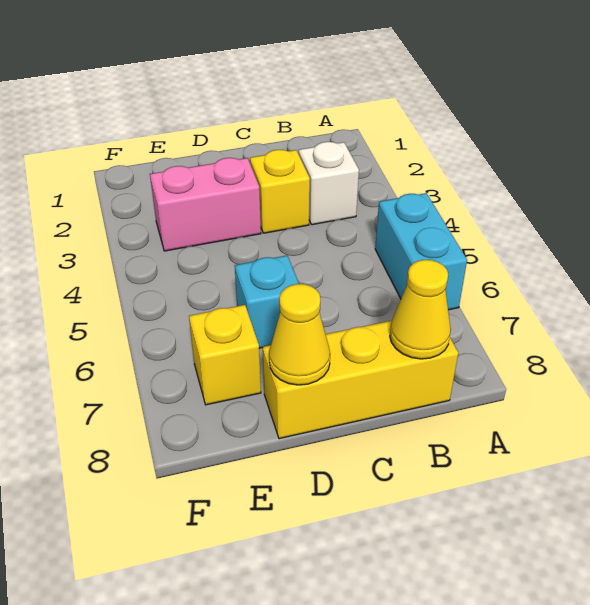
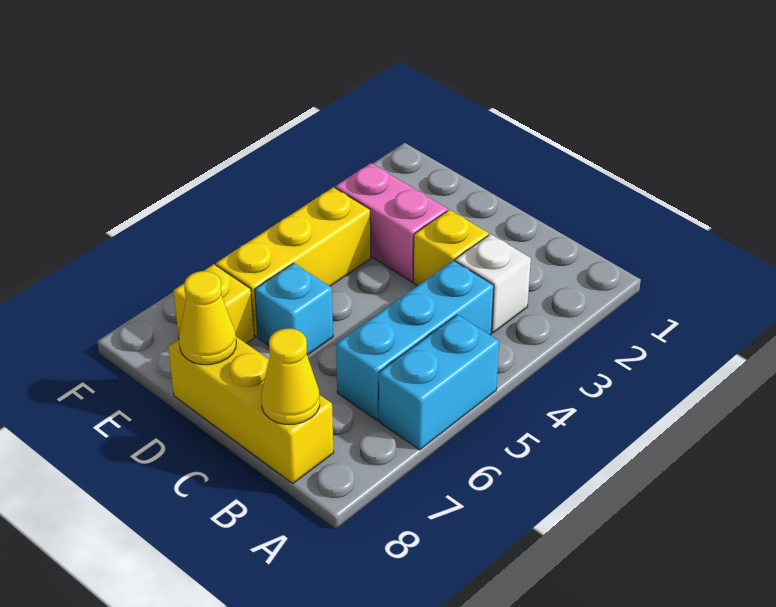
none -> cyan brick B4:B6 level 1
none -> yellow brick E4:E6 level 1

